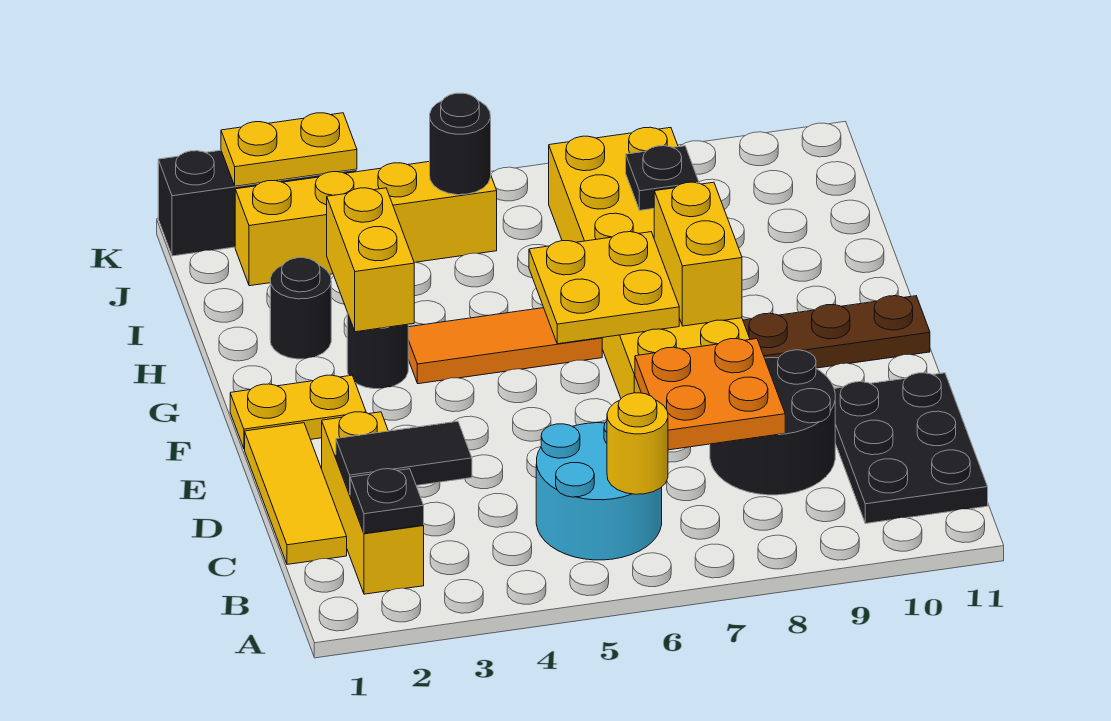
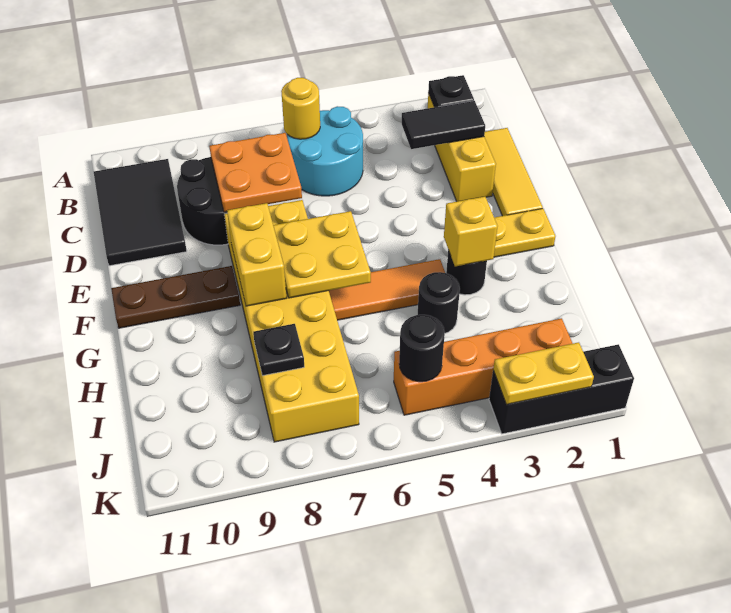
black plate B10:D11 level 1 -> black tile B10:D11 level 1
yellow brick G3:H3 level 2 -> yellow brick G3 level 2
black round brick H2 level 1 -> black round brick H4 level 1
yellow brick J2:J5 level 1 -> orange brick J2:J5 level 1

